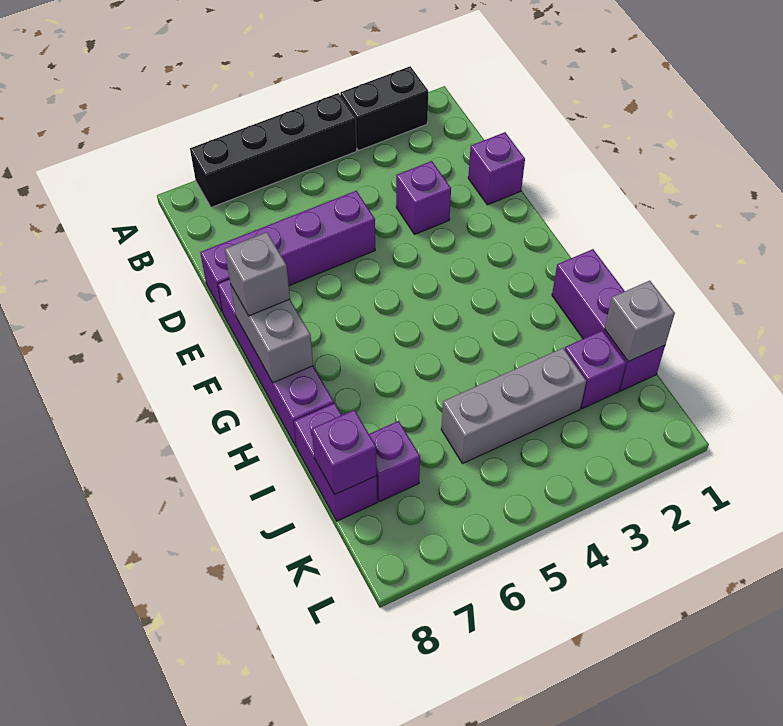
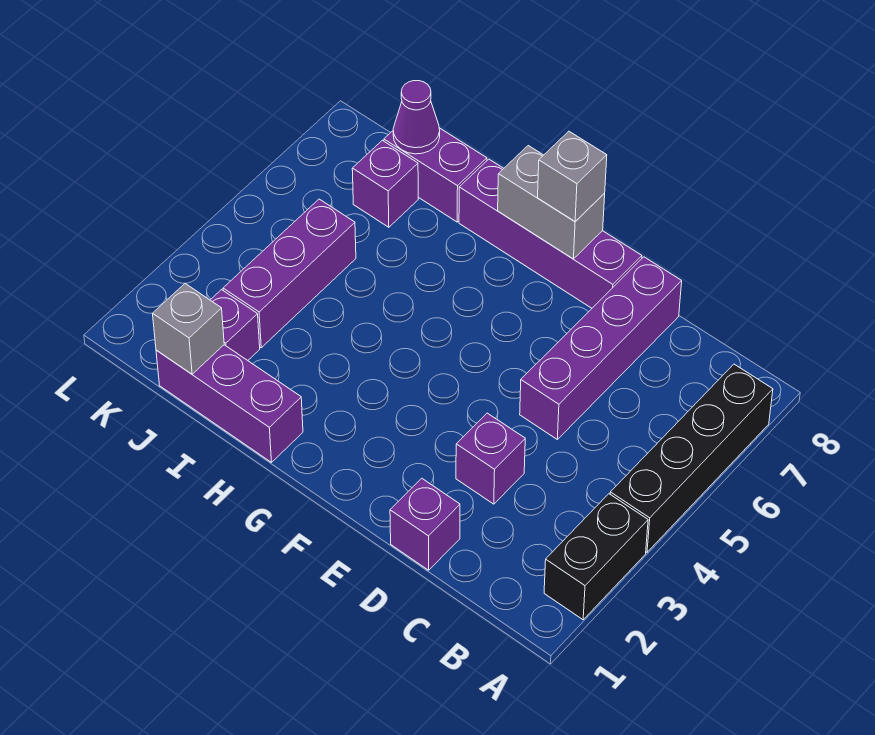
grey brick J3:J5 level 1 -> purple brick J3:J5 level 1
purple brick J8 level 2 -> purple cone J8 level 2

